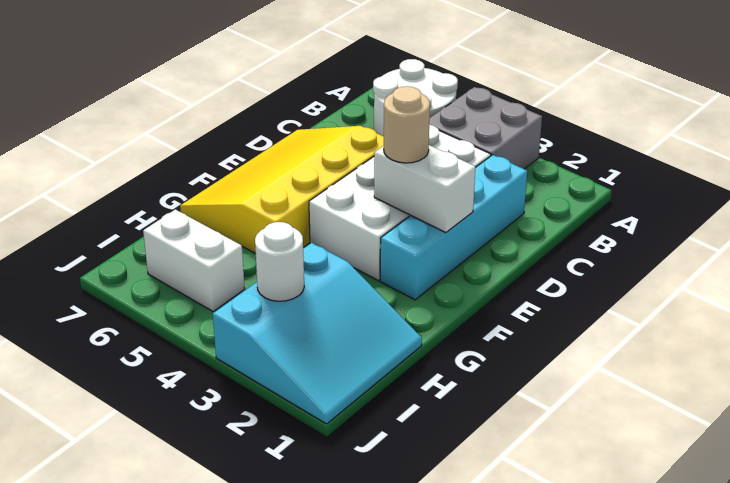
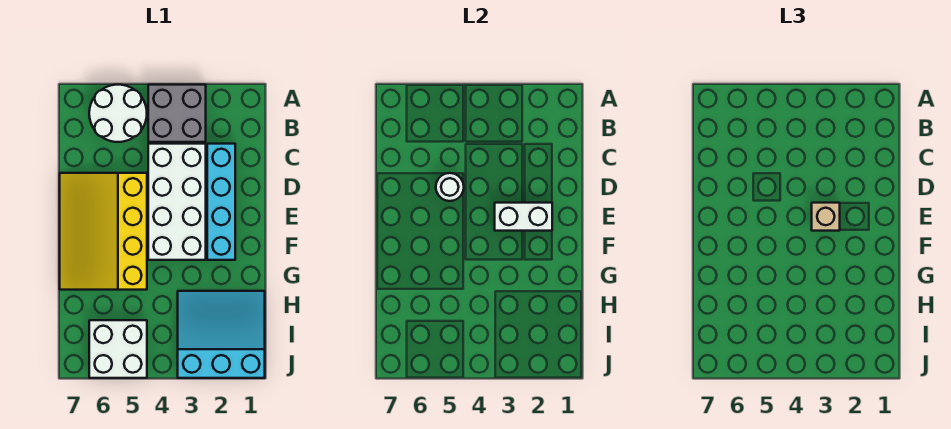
tan round brick E3 level 3 -> tan brick E3 level 3
cyan slope H1:J3 level 1 top 3 -> cyan slope H1:J3 level 1 top J
white round brick I3 level 2 -> white round brick D5 level 2
white brick I5:I6 level 1 -> white brick I5:J6 level 1

